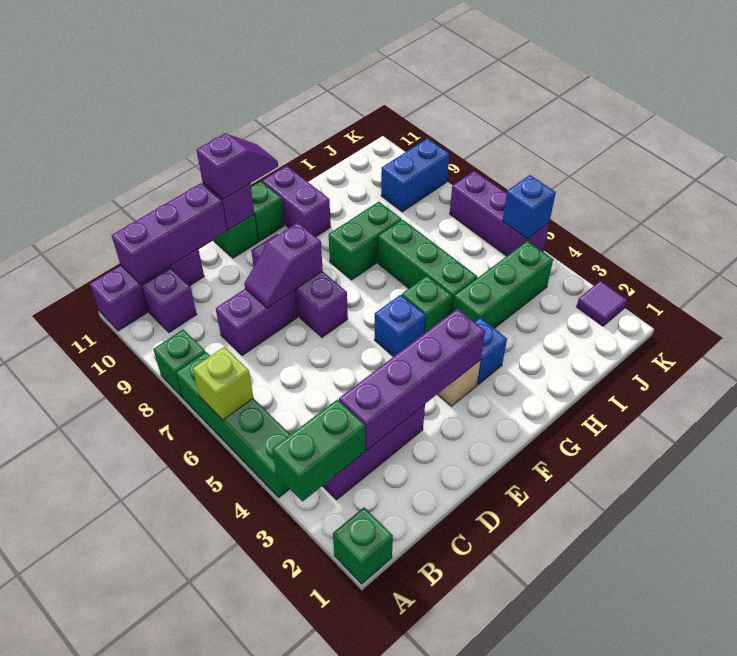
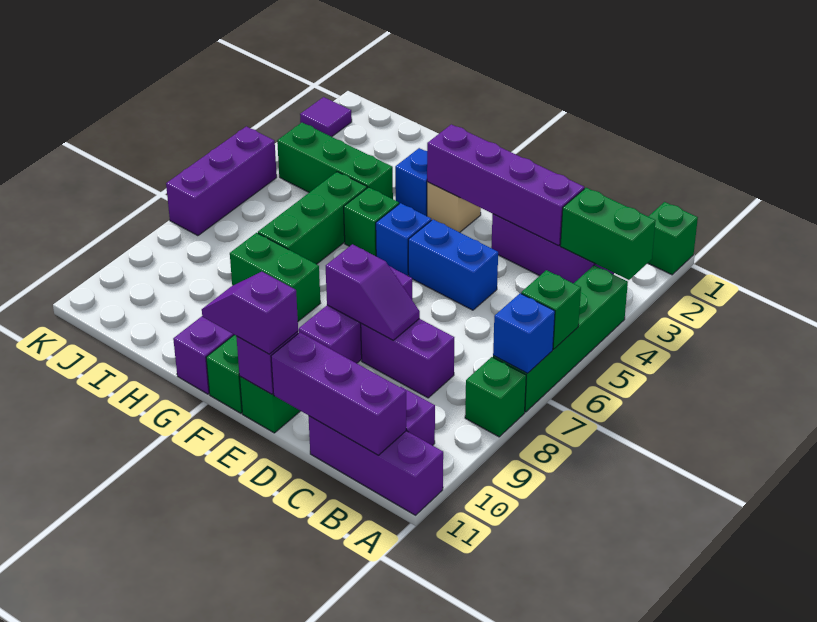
lime brick A6 level 2 -> green brick A6 level 2
blue brick J9:K9 level 1 -> blue brick D5:E5 level 1
blue brick K5 level 2 -> blue brick A7 level 2

